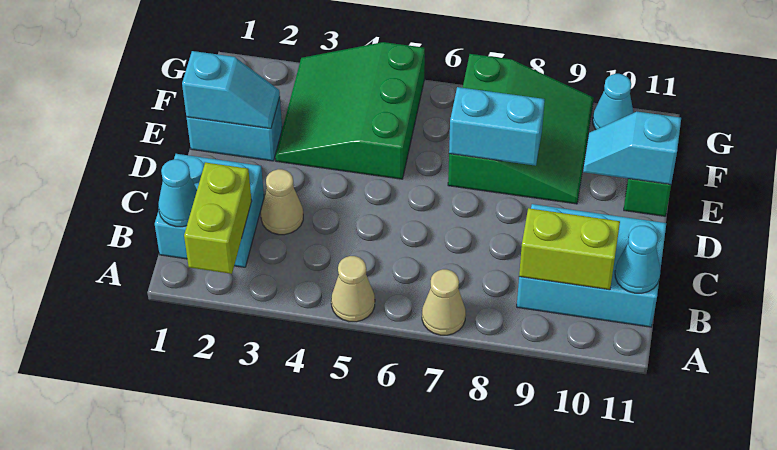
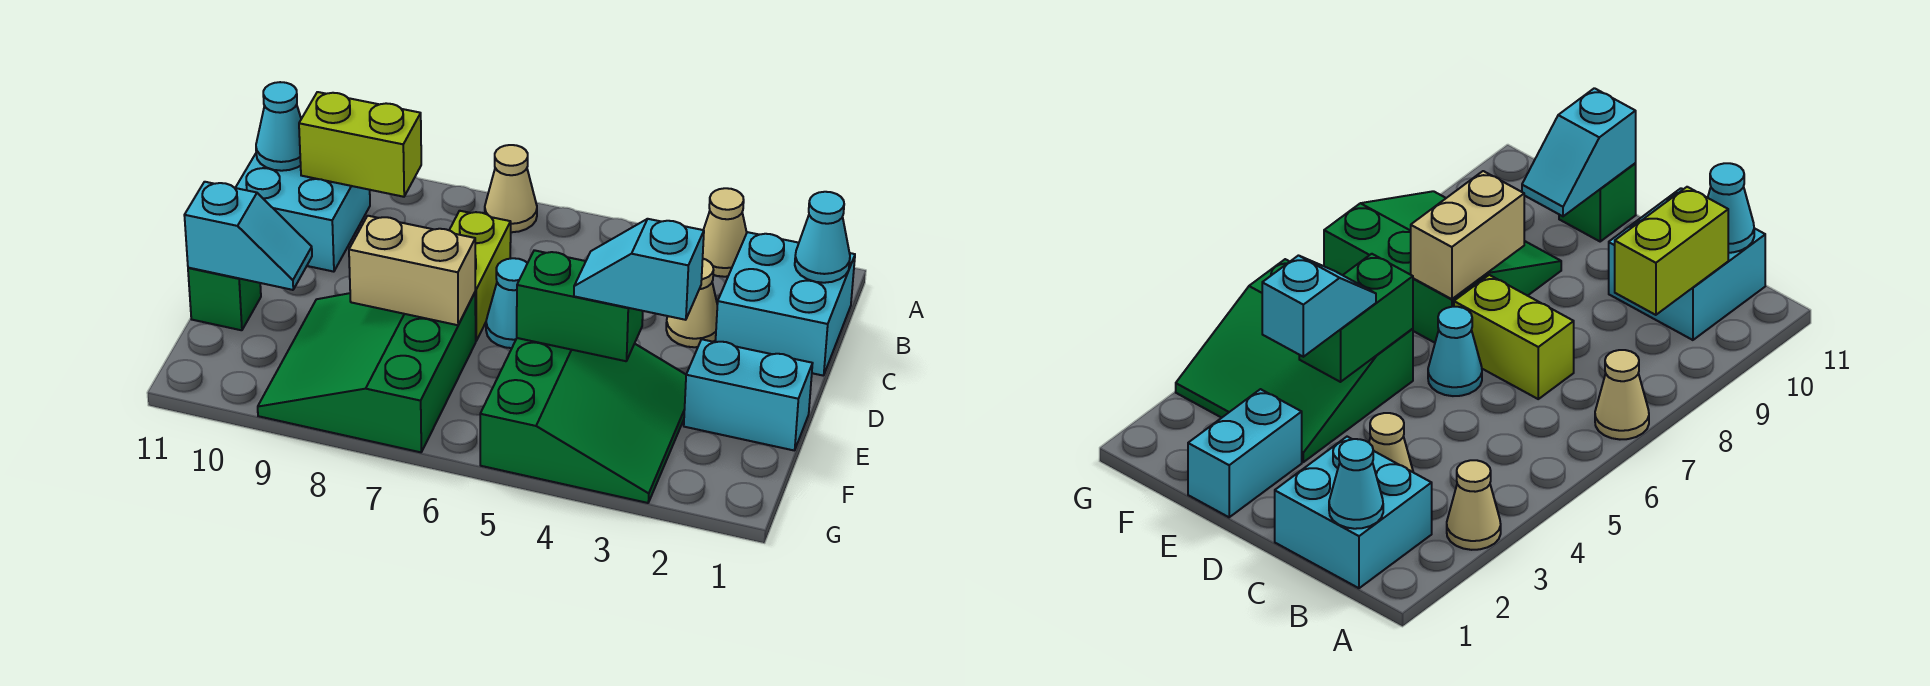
lime brick A2:B2 level 2 -> lime brick C7:D7 level 1
tan cone A5 level 1 -> tan cone A3 level 1
cyan brick B9:C11 level 1 -> cyan brick B10:C11 level 1
cyan slope E1:E2 level 2 top 1 -> cyan slope E3:E4 level 3 top 3
none -> green brick E4:E5 level 2
cyan brick E7:E8 level 2 -> tan brick E7:E8 level 2
cyan cone G10 level 1 -> cyan cone D6 level 1

